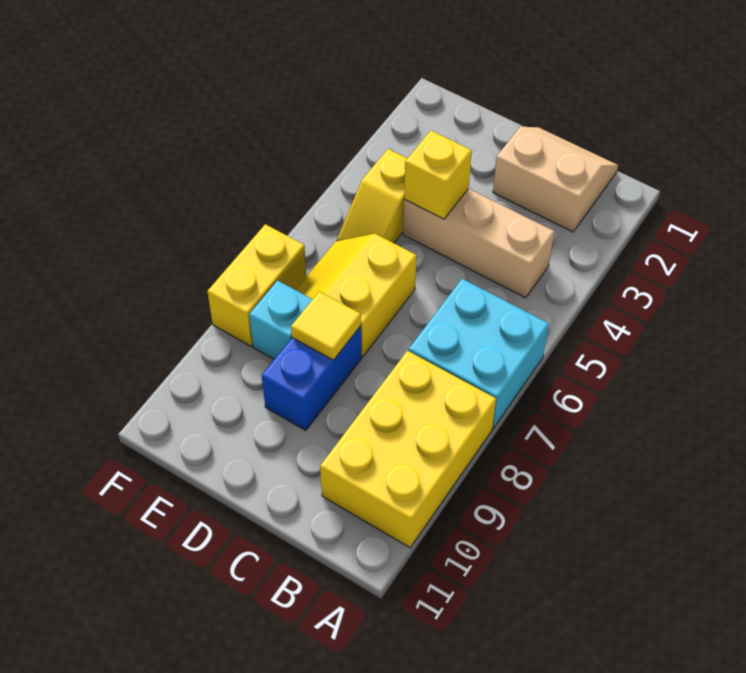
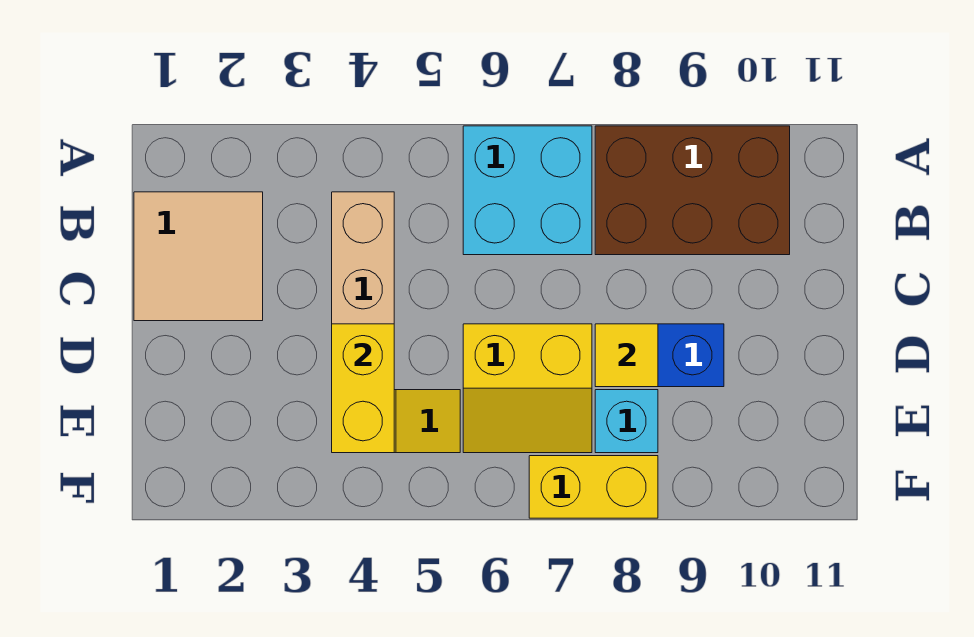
yellow brick A8:B10 level 1 -> brown brick A8:B10 level 1
tan slope B1:C2 level 1 top 2 -> tan tile B1:C2 level 1
yellow brick D4 level 2 -> yellow brick D4:E4 level 2

